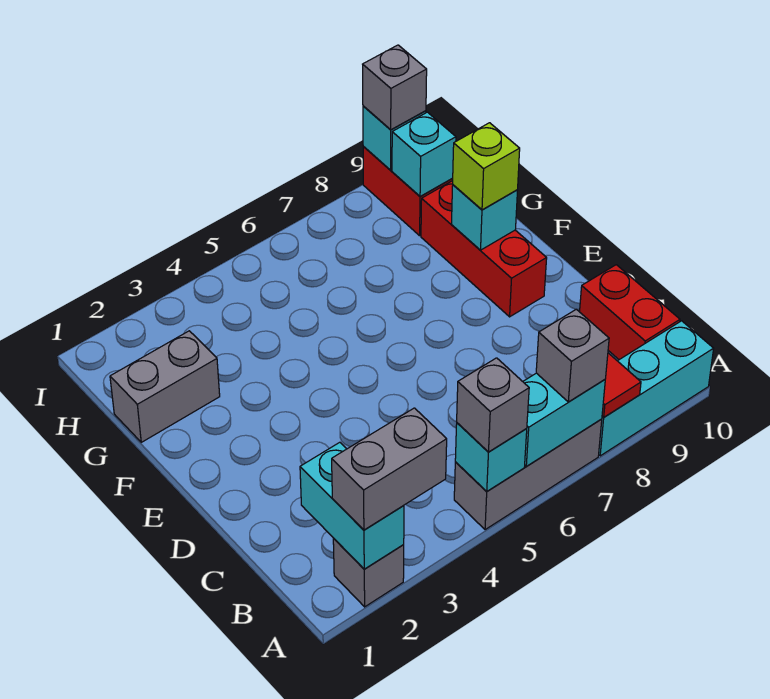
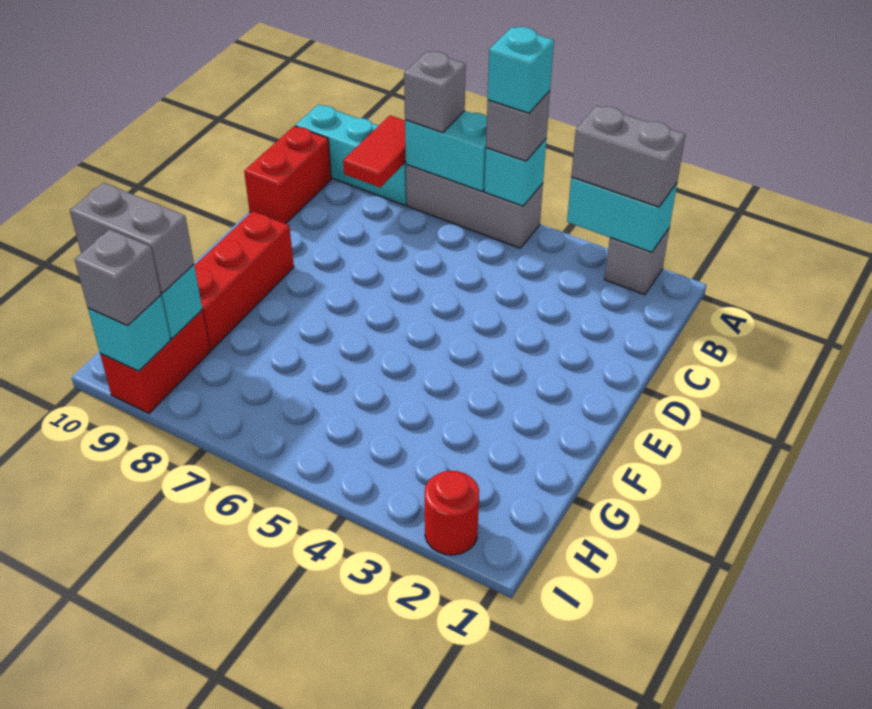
cyan brick A2:B2 level 2 -> cyan brick A2:A3 level 2
cyan brick F9 level 2 -> cyan brick A5 level 4
lime brick F9 level 3 -> none
grey brick G1:G2 level 1 -> grey brick H9:H10 level 3
none -> red round brick I2 level 1

